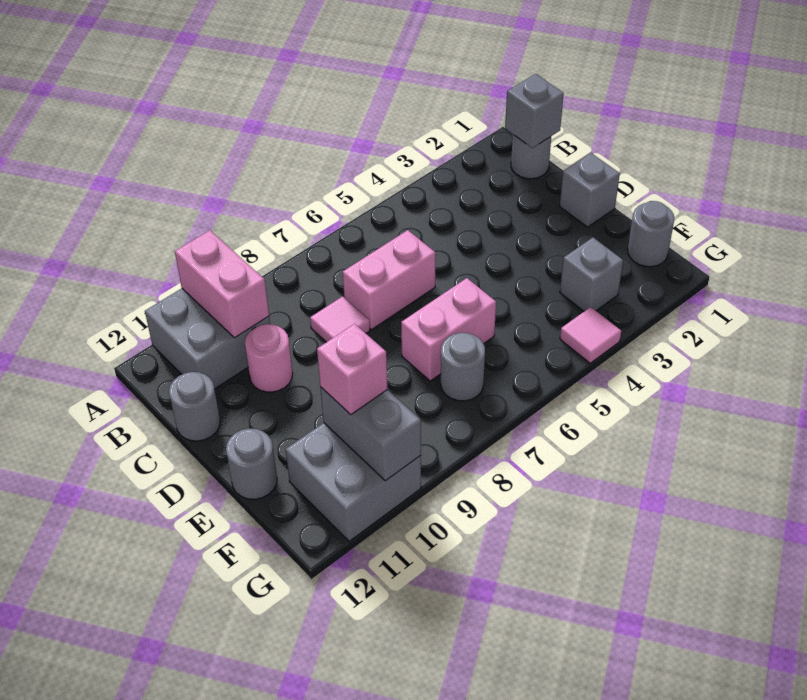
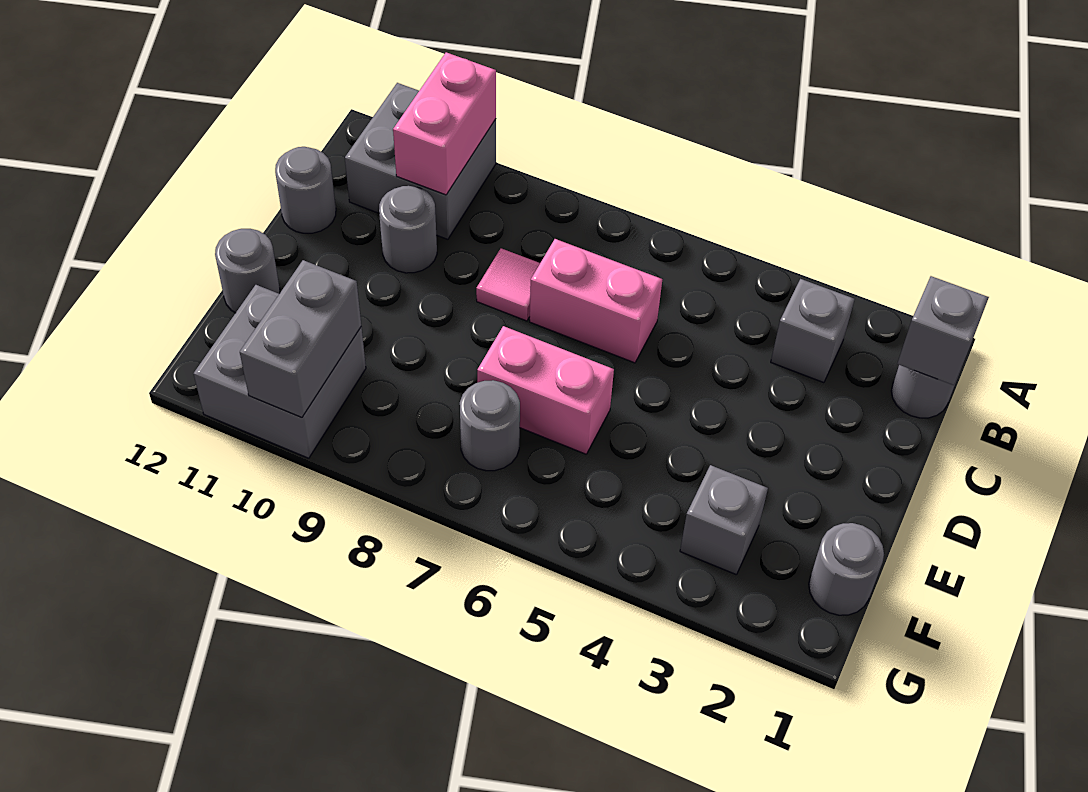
pink round brick C10 level 1 -> grey round brick C10 level 1
grey brick D1 level 1 -> grey brick B3 level 1
pink brick F10 level 3 -> none
pink tile G4 level 1 -> none

